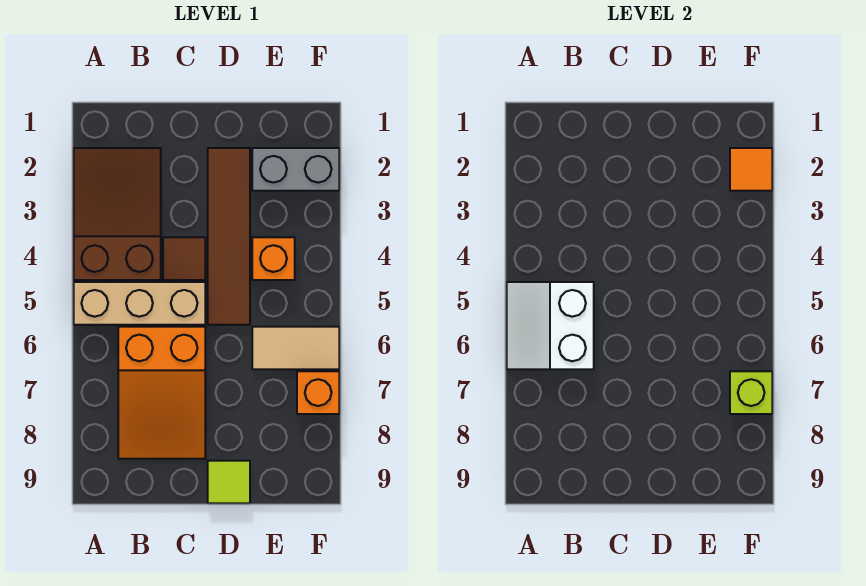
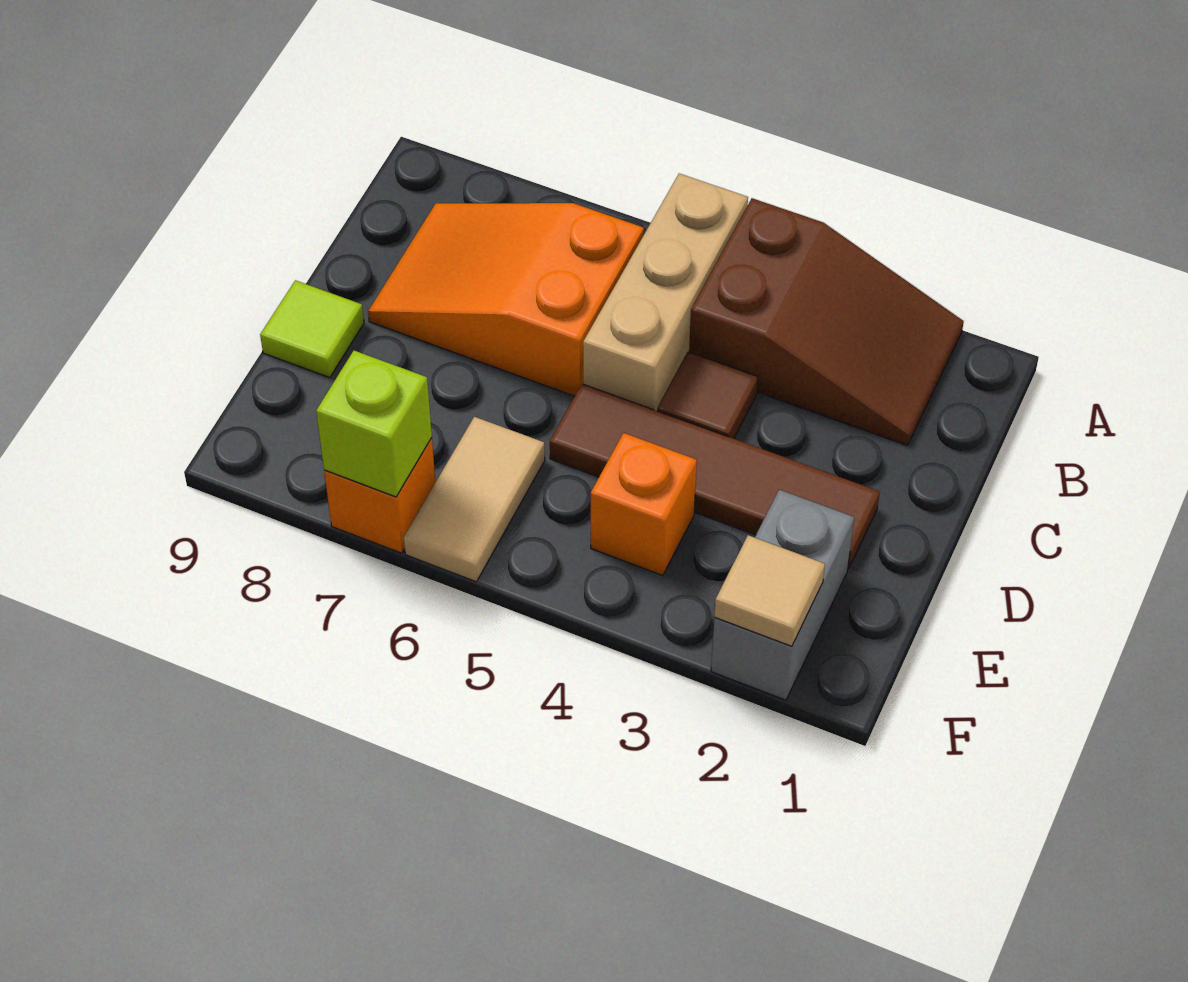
white slope A5:B6 level 2 top B -> none
orange tile F2 level 2 -> tan tile F2 level 2

